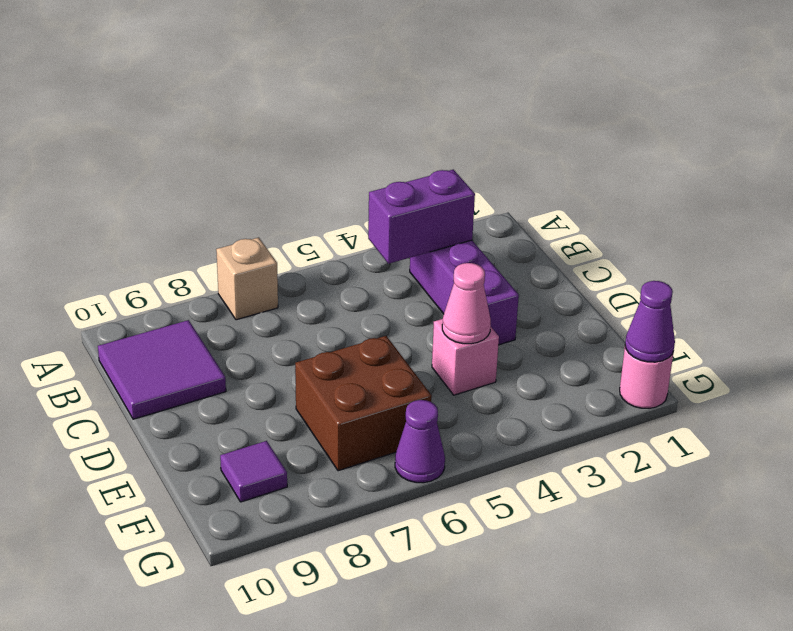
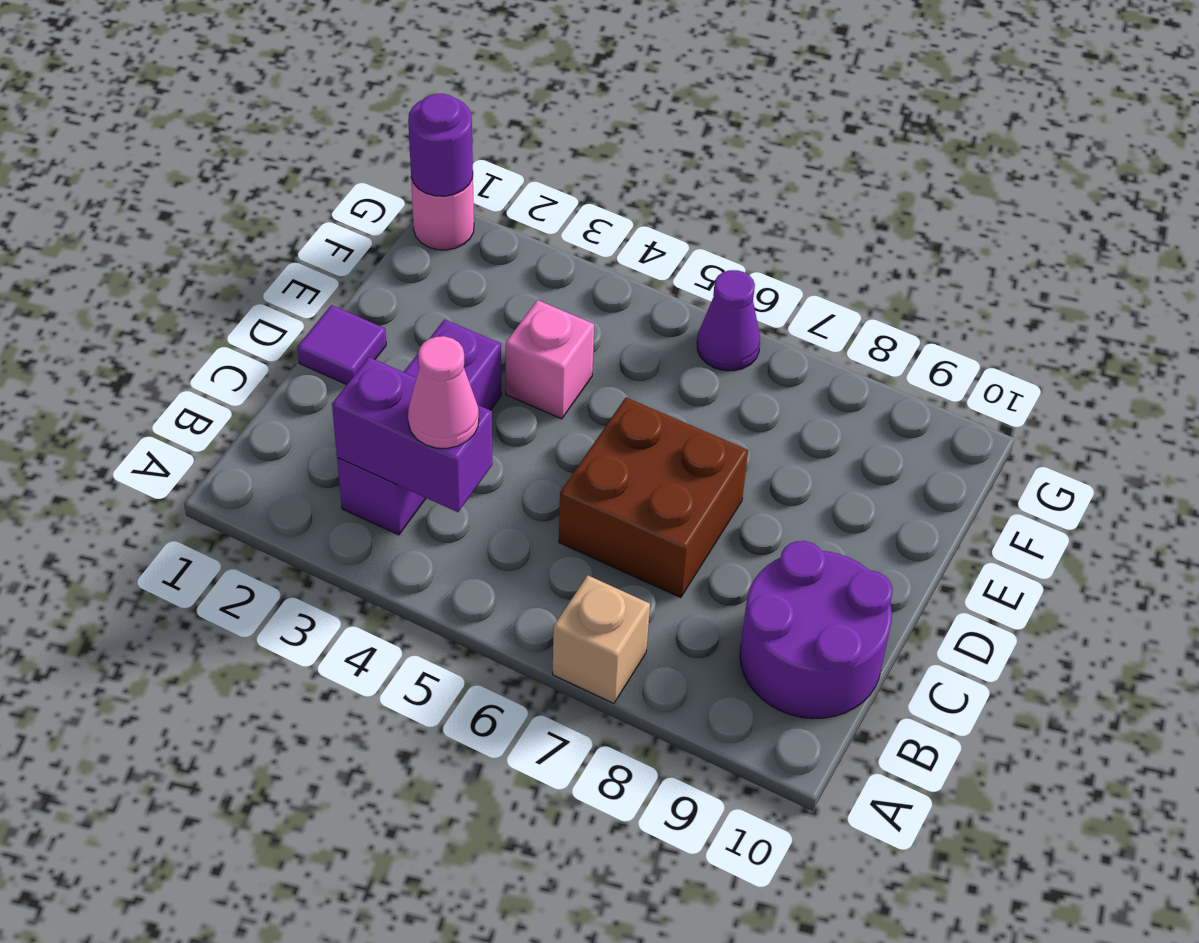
purple tile B9:C10 level 1 -> purple round brick B9:C10 level 1
pink cone E4 level 2 -> pink cone B4 level 3
brown brick E6:F7 level 1 -> brown brick C6:D7 level 1
purple tile F9 level 1 -> purple tile D1 level 1
purple cone G1 level 2 -> purple round brick G1 level 2

